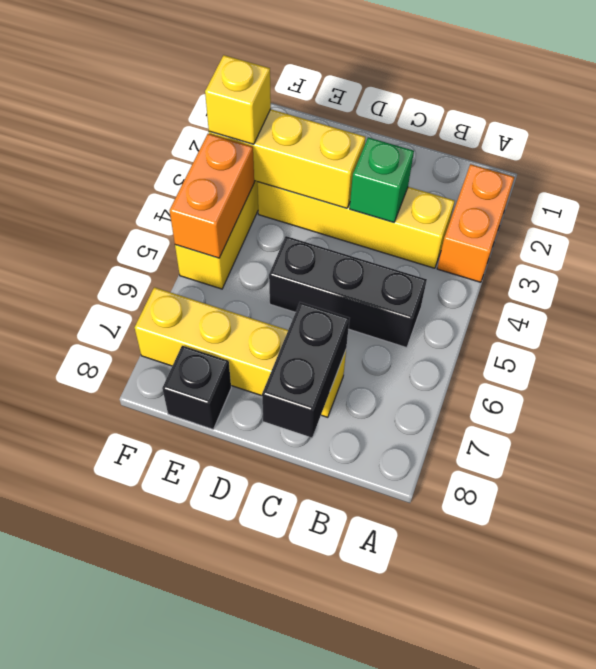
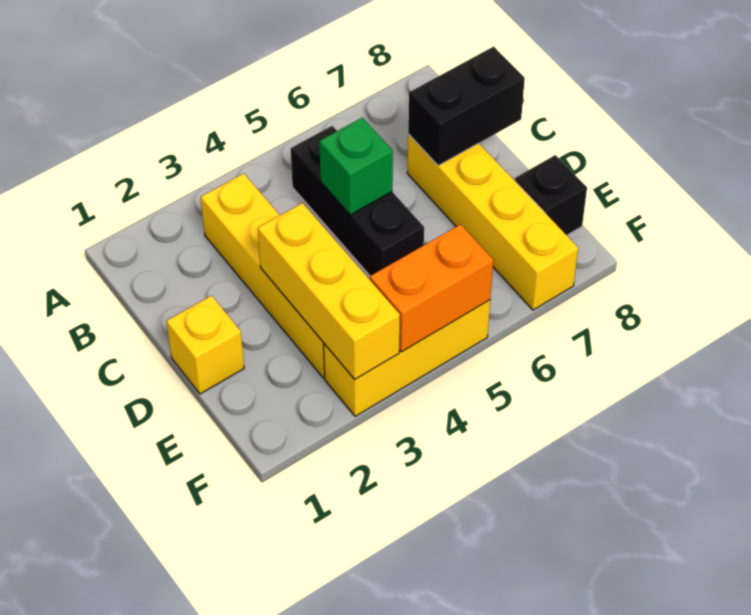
orange brick A2:A3 level 1 -> none
green brick C3 level 2 -> green brick C5 level 2
yellow brick F3 level 3 -> yellow brick D1 level 1

